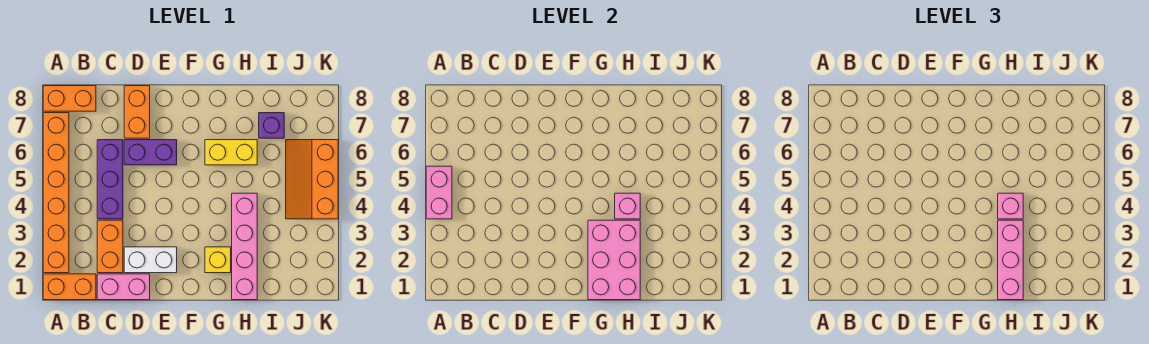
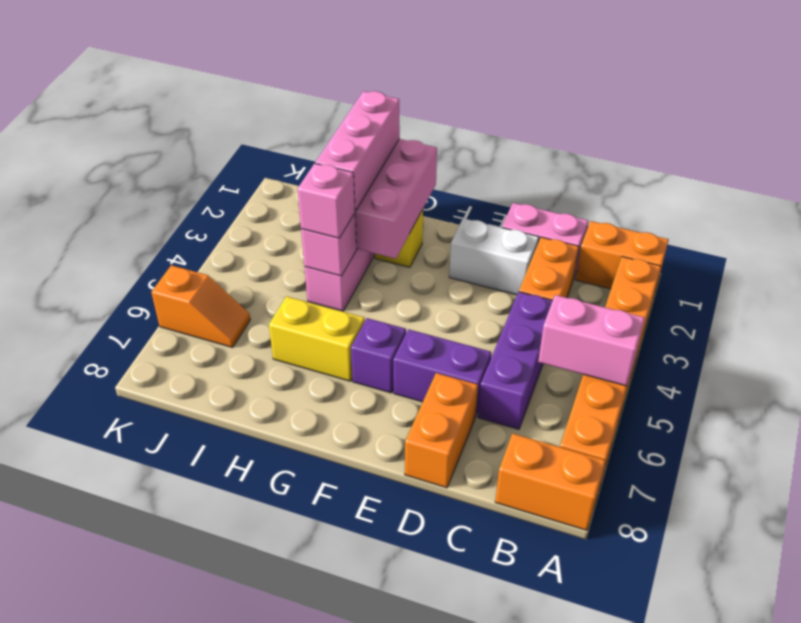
pink brick A4:A5 level 2 -> pink brick A5:B5 level 2
purple brick I7 level 1 -> purple brick F6 level 1
orange slope J4:K6 level 1 top K -> orange slope J6:K6 level 1 top K

